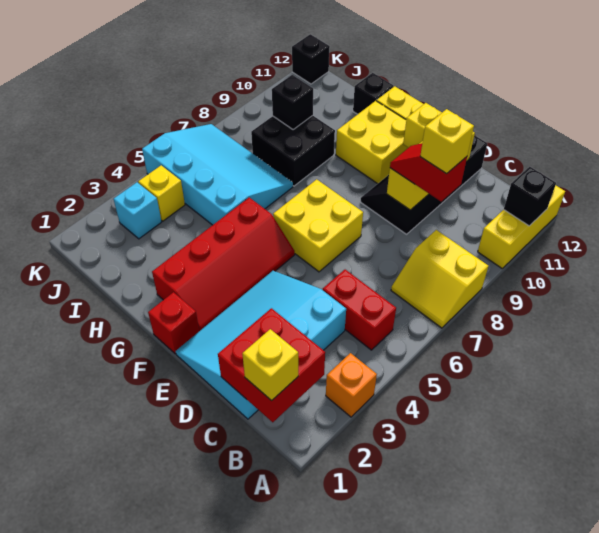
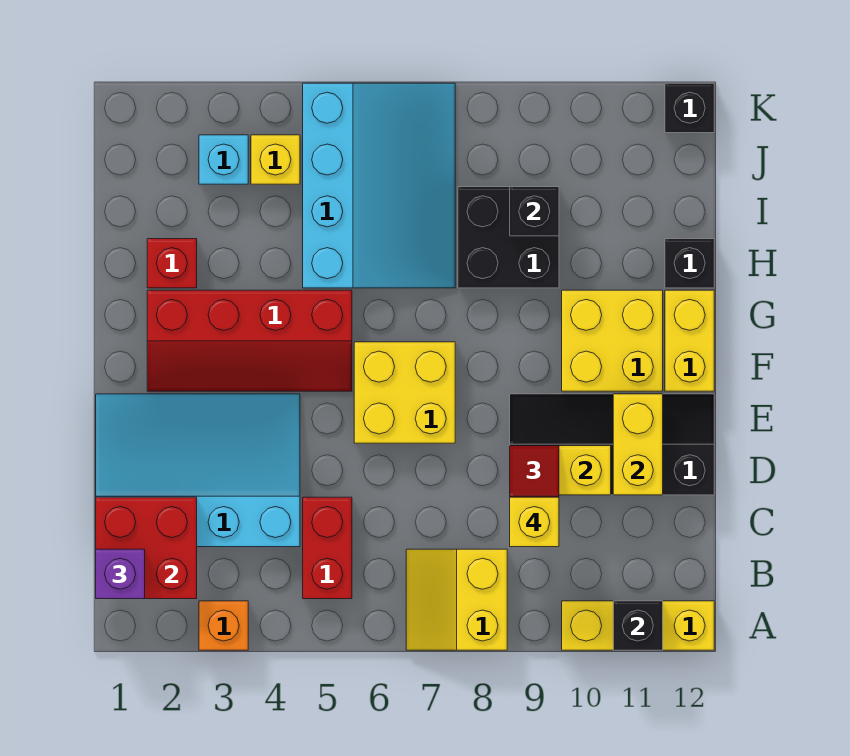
yellow brick B1 level 3 -> purple brick B1 level 3
red brick F1 level 1 -> red brick H2 level 1

